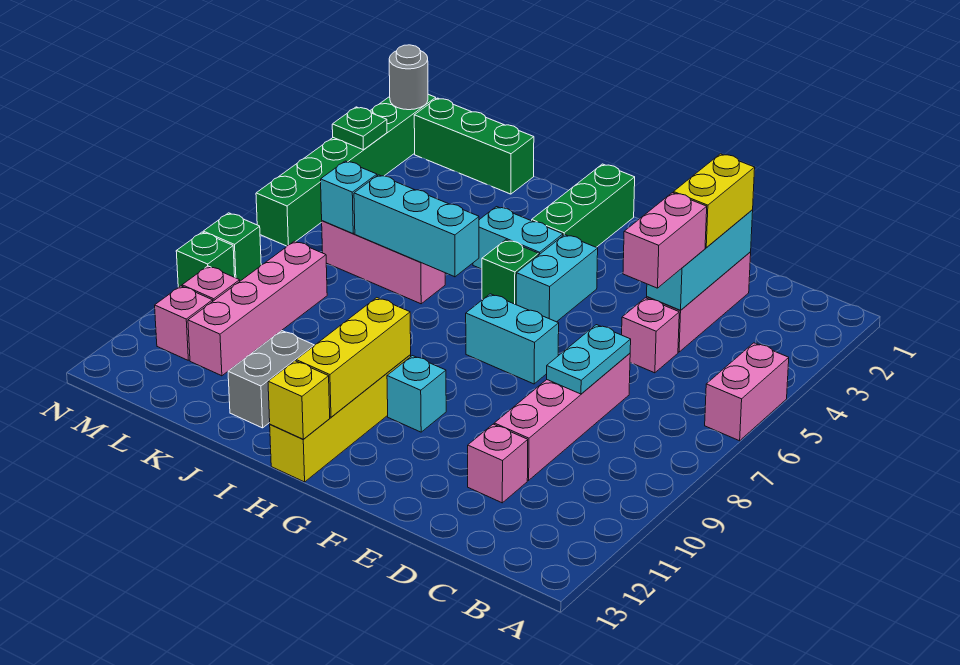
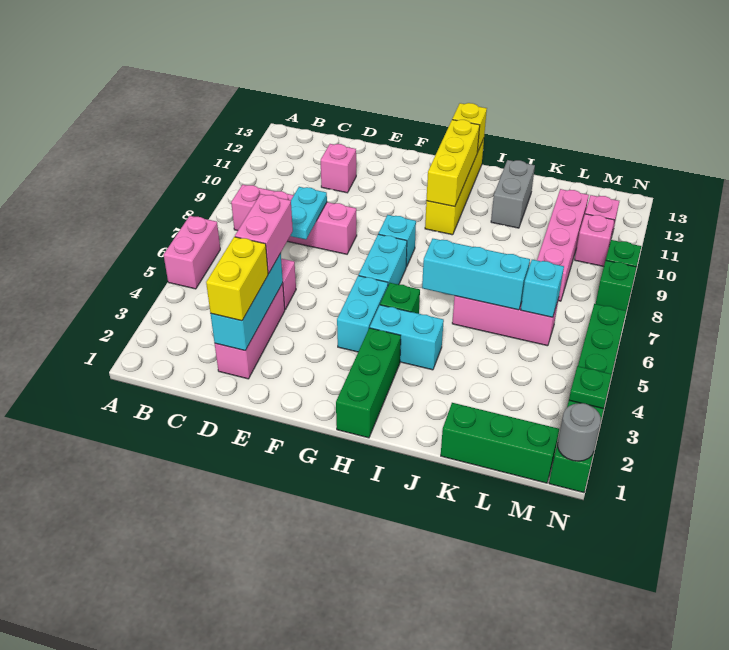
pink brick D7:D10 level 1 -> pink brick B8:E8 level 1
cyan brick F7:G7 level 1 -> cyan brick G6:G7 level 1
cyan brick G10 level 1 -> cyan brick G8 level 1

